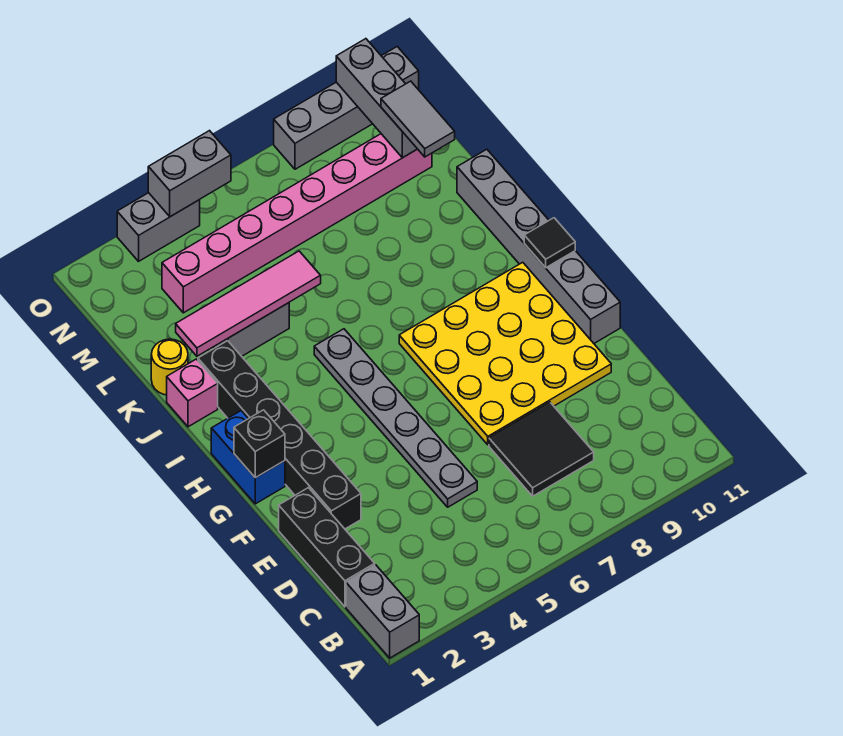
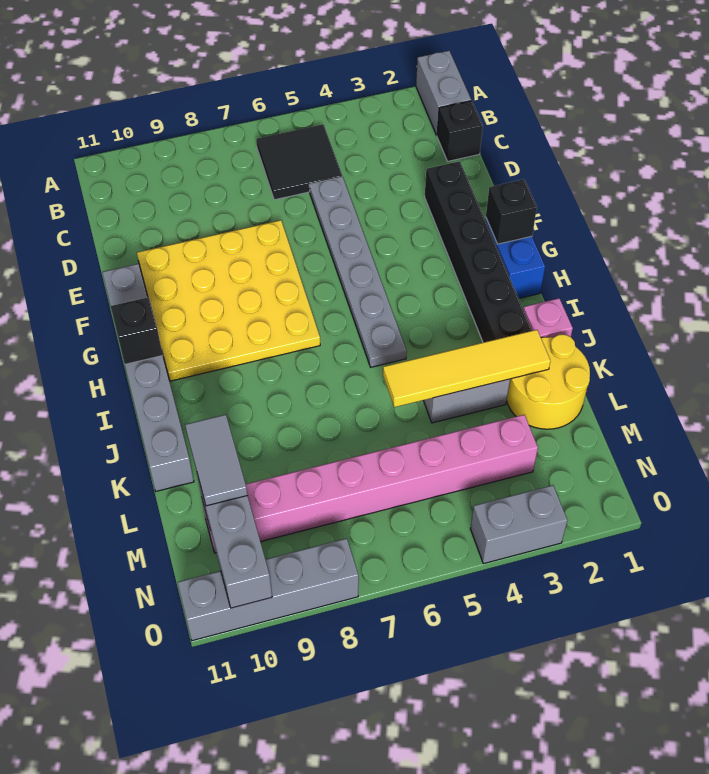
black brick C1:E1 level 1 -> black brick C1 level 1
black tile C7:D8 level 1 -> black tile B5:C6 level 1
black tile H11 level 2 -> black brick H11 level 2
yellow round brick K1 level 1 -> yellow round brick K1:L2 level 1
pink tile K2:K5 level 2 -> yellow tile K2:K5 level 2
grey brick O4:O5 level 2 -> none

